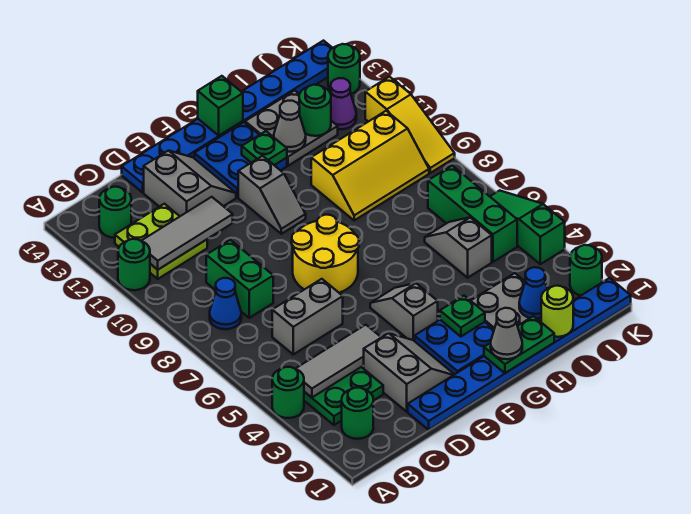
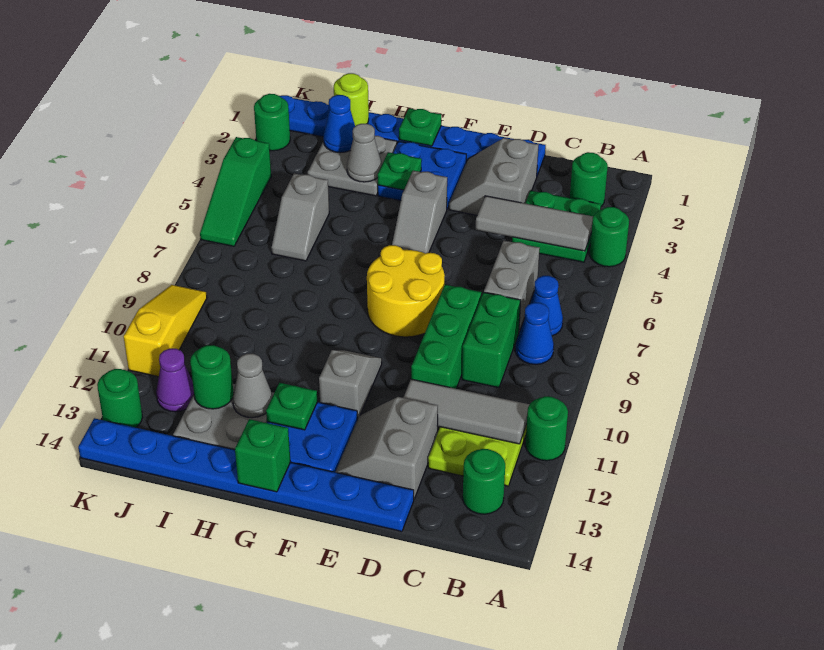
none -> blue cone B7 level 1
grey brick C6:D6 level 1 -> grey brick C6:C7 level 1
green plate G1:H1 level 2 -> green plate G1 level 2
grey cone G1 level 3 -> grey cone H3 level 2
yellow slope H9:J10 level 1 top 10 -> none
green brick J5:J7 level 1 -> green brick D8:D10 level 1

